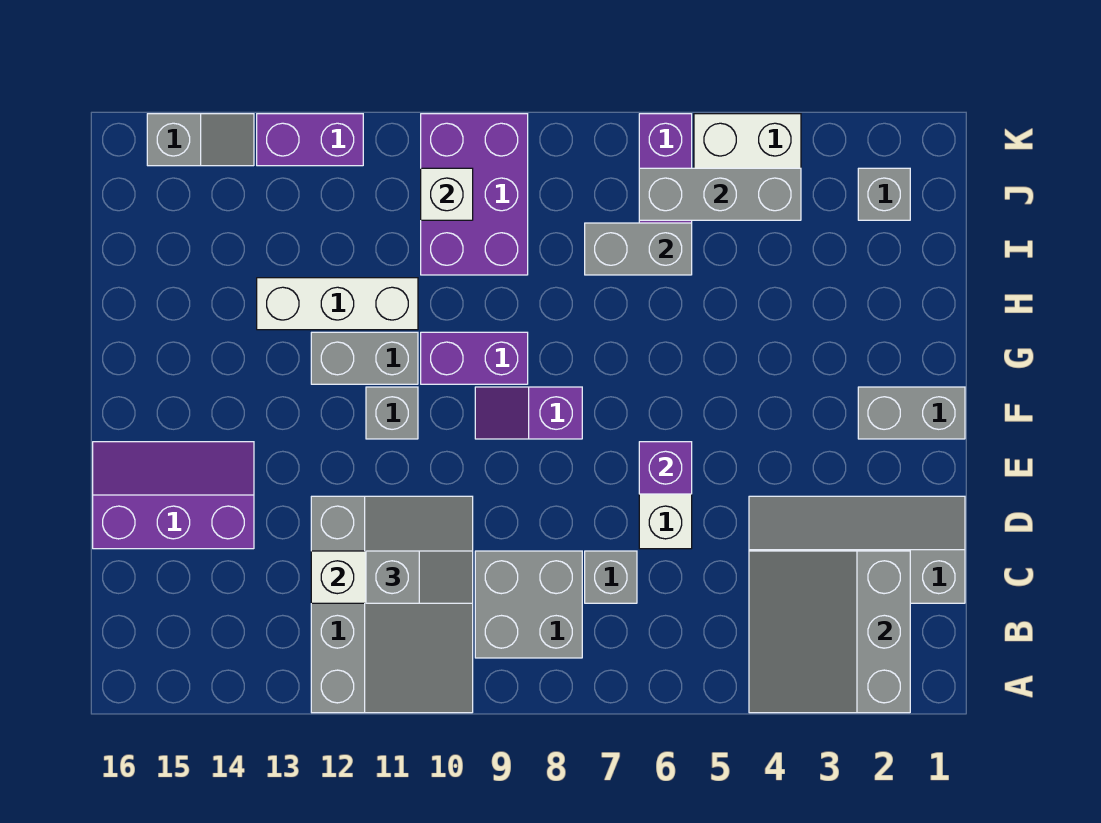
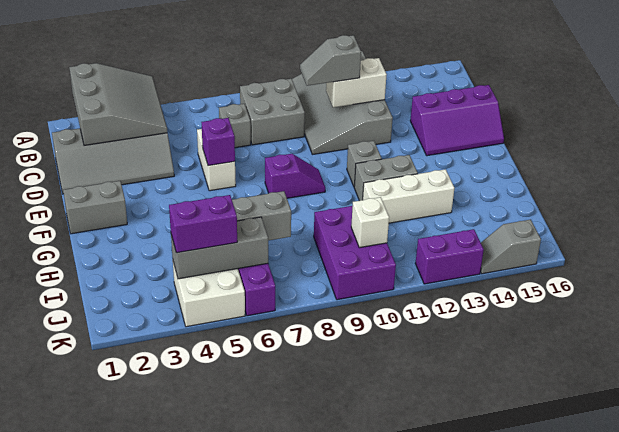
purple brick G9:G10 level 1 -> purple brick J4:J5 level 3
grey brick J2 level 1 -> none

